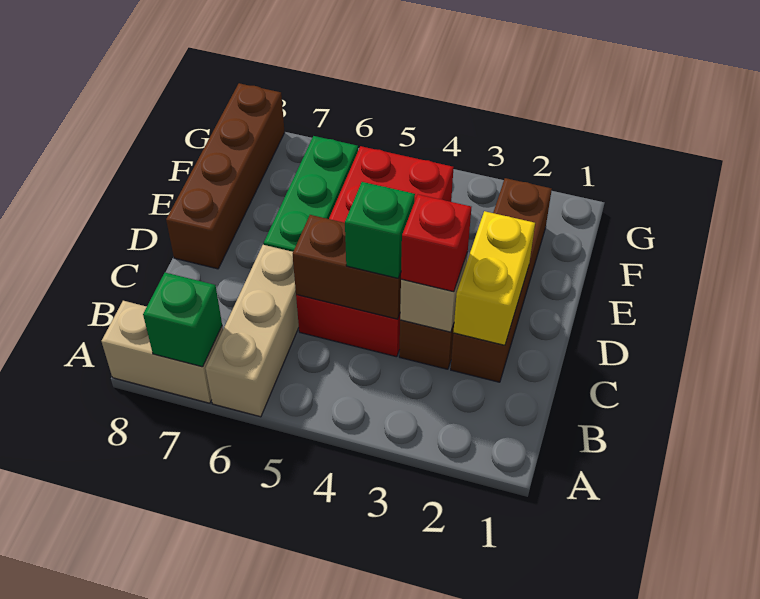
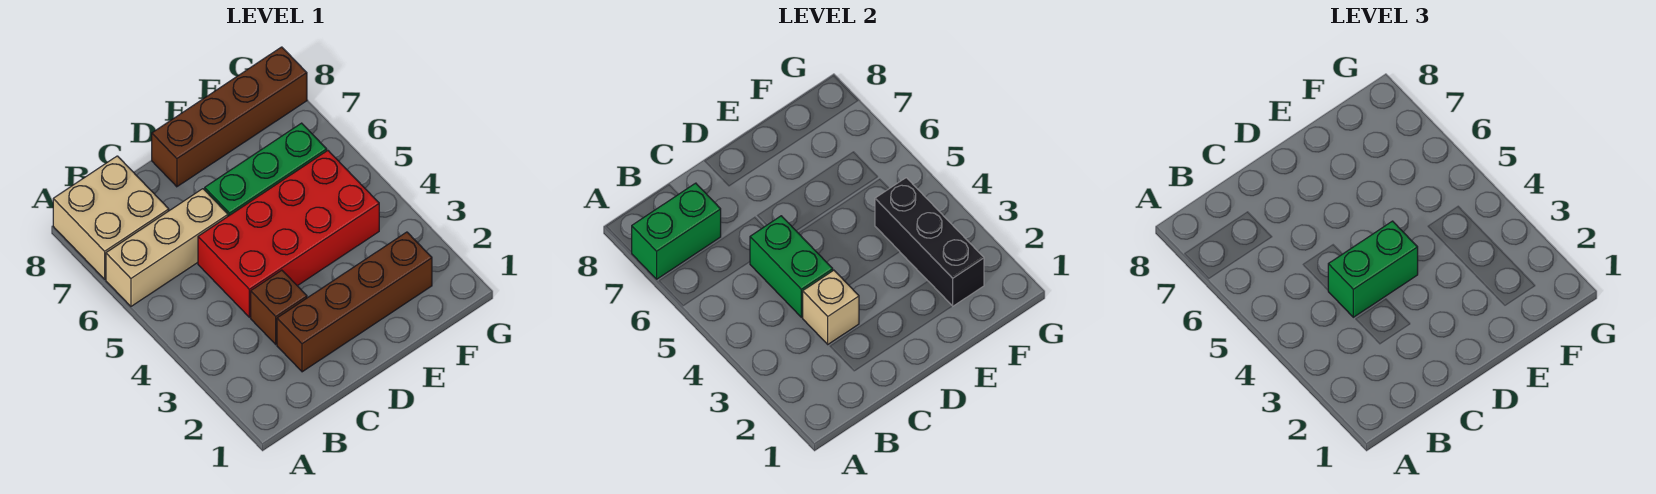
tan brick A7:A8 level 1 -> tan brick A7:B8 level 1
green brick A7 level 2 -> green brick A7:B7 level 2
yellow brick C2:D2 level 2 -> none
red brick C3 level 3 -> none
brown brick C4:C5 level 2 -> green brick C4:C5 level 2
green brick C4 level 3 -> green brick C4:D4 level 3
none -> black brick F2:F4 level 2

